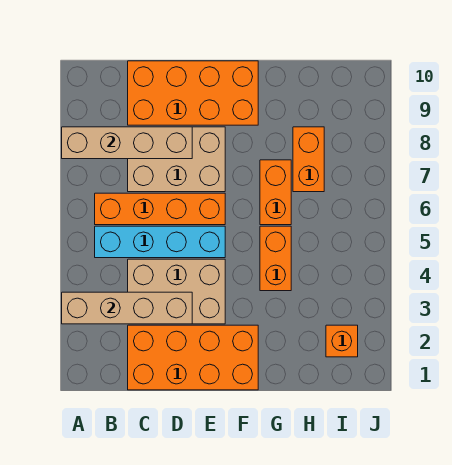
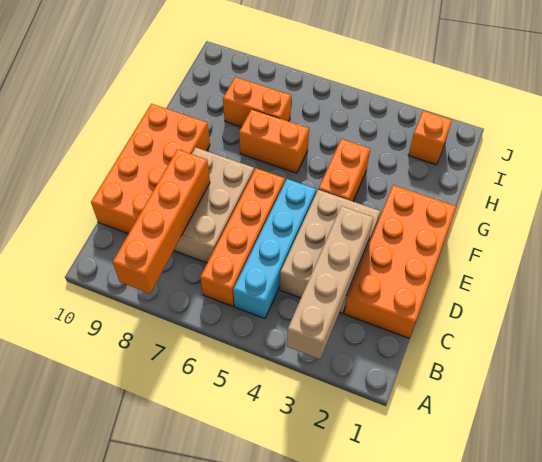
tan brick A8:D8 level 2 -> orange brick A8:D8 level 2
orange brick G4:G5 level 1 -> orange brick F4:G4 level 1

